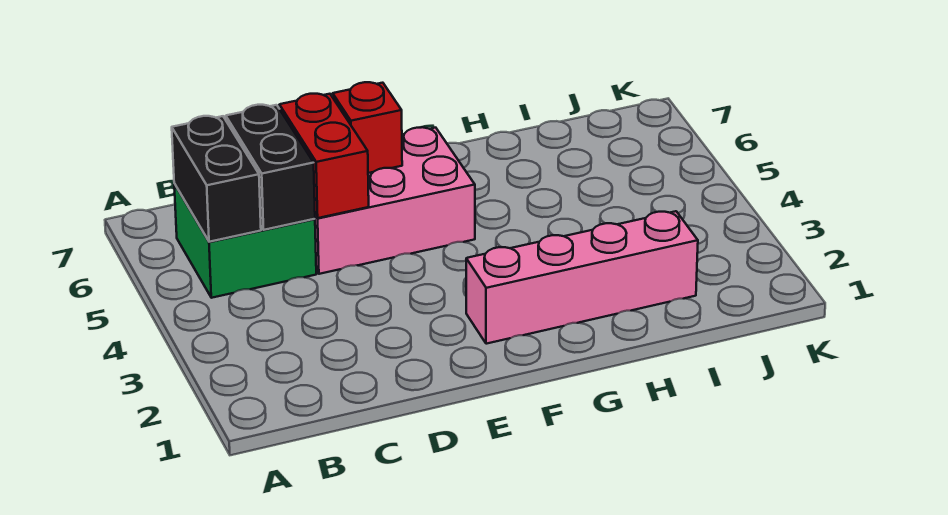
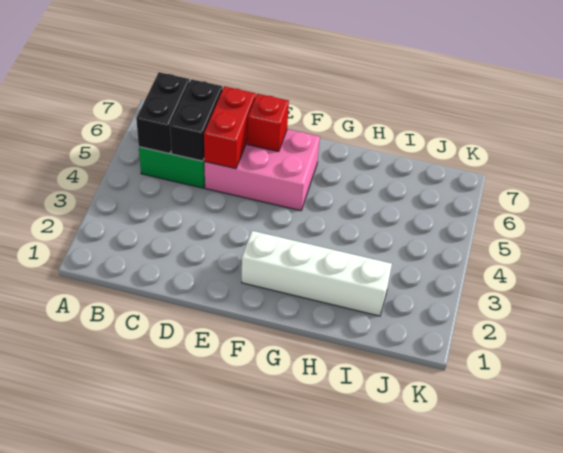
pink brick F2:I2 level 1 -> white brick F2:I2 level 1

